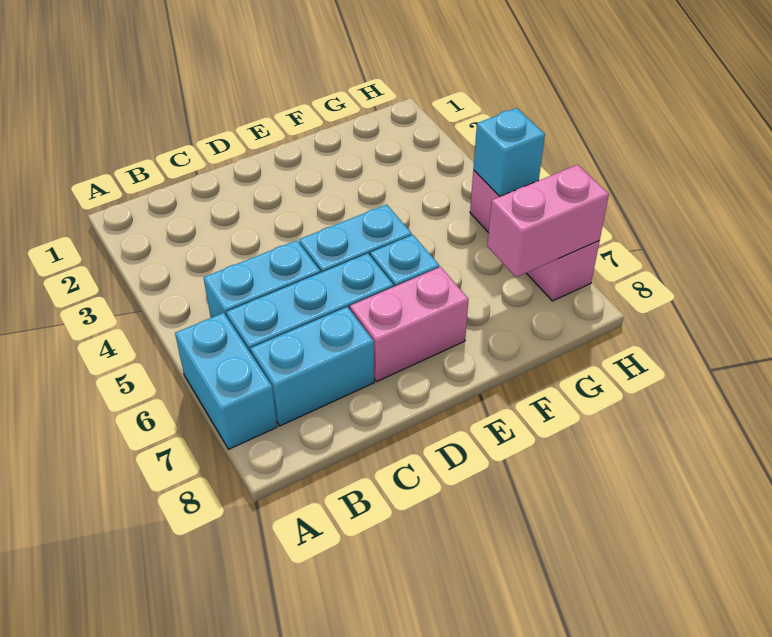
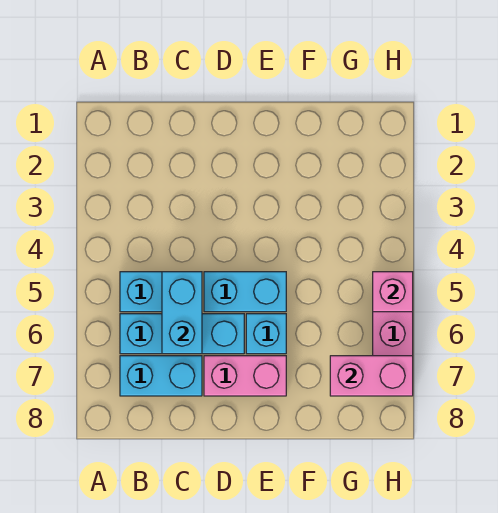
cyan brick A6:A7 level 1 -> cyan brick C5:C6 level 2
cyan brick H5 level 2 -> pink brick H5 level 2

